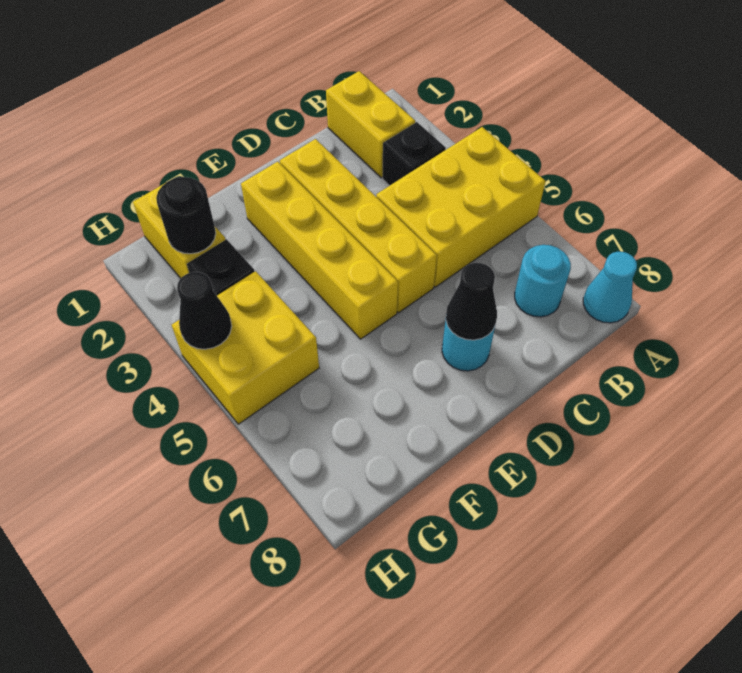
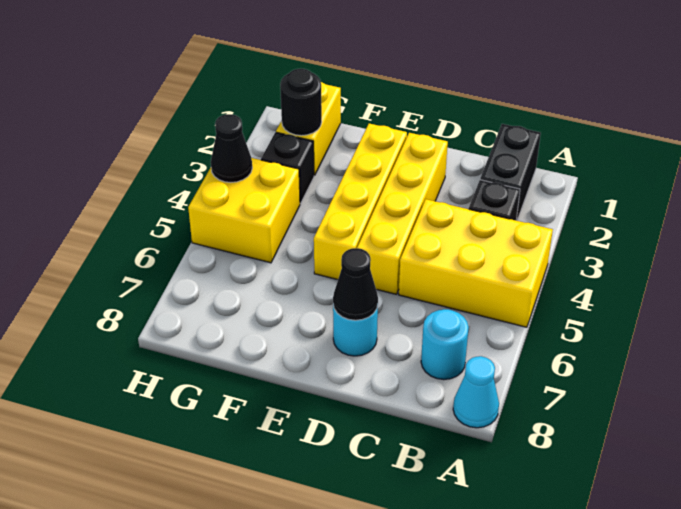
yellow brick B1:B2 level 1 -> black brick B1:B2 level 1

